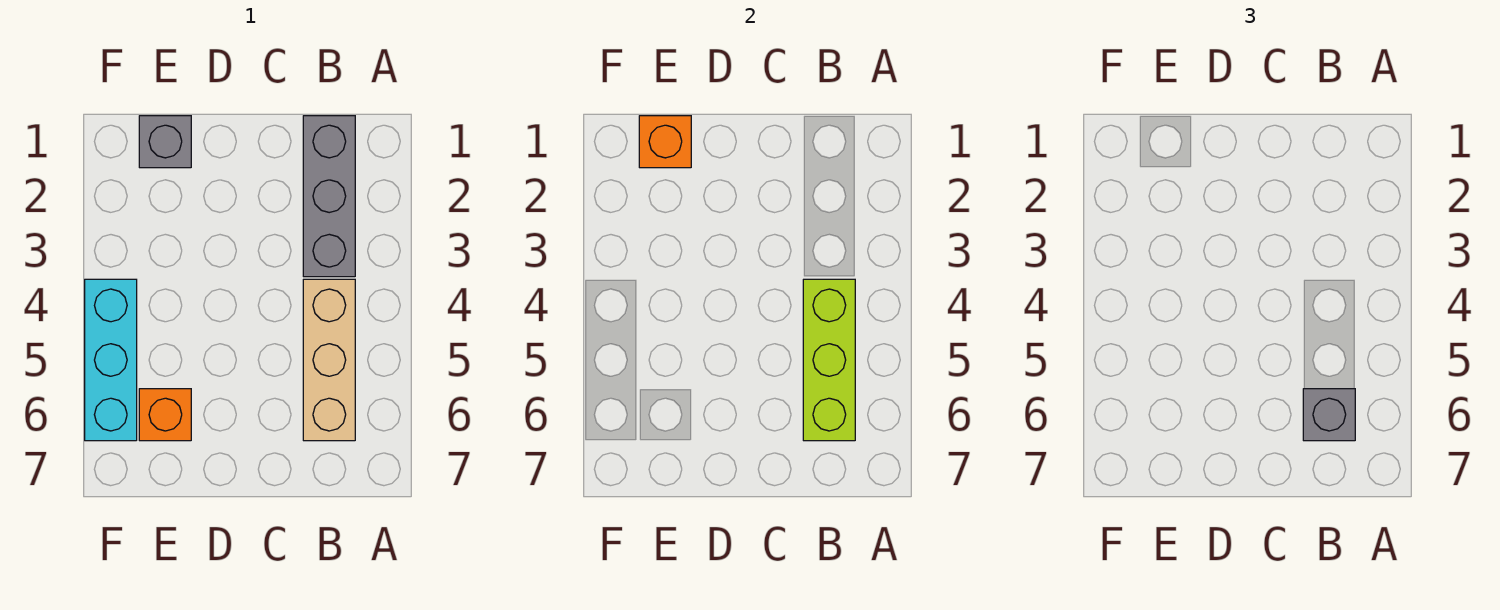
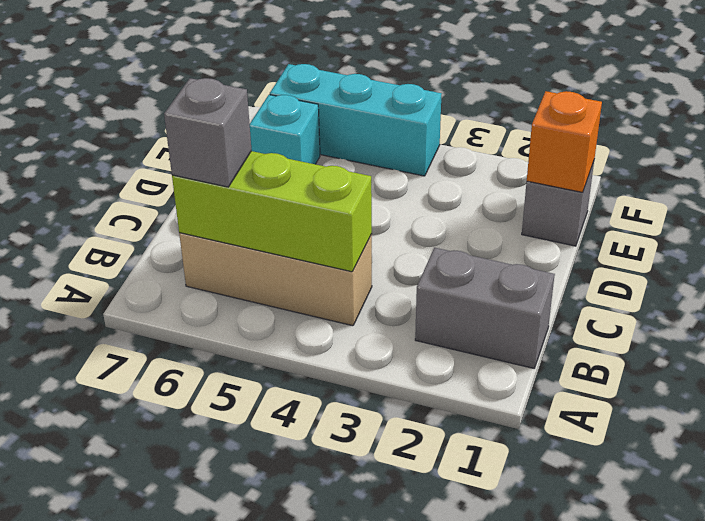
grey brick B1:B3 level 1 -> grey brick B1:B2 level 1
orange brick E6 level 1 -> cyan brick E6 level 1

